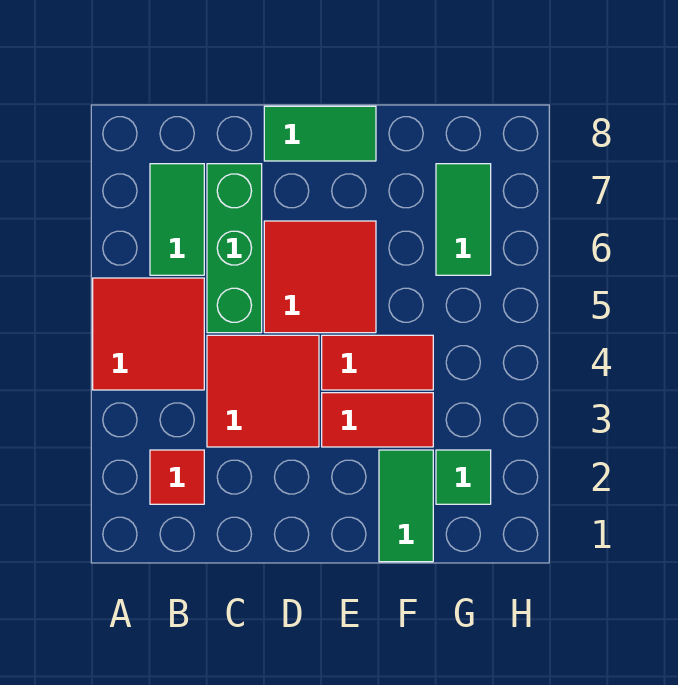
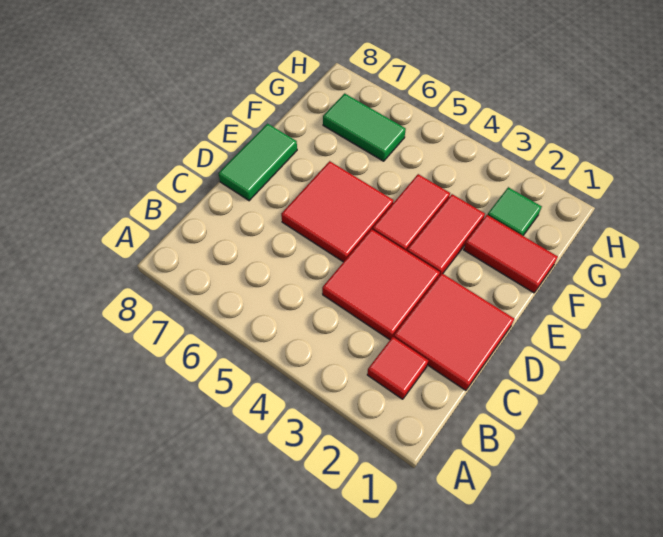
red tile A4:B5 level 1 -> red tile C1:D2 level 1
green tile B6:B7 level 1 -> none
green brick C5:C7 level 1 -> none
green tile F1:F2 level 1 -> red tile F1:F2 level 1

